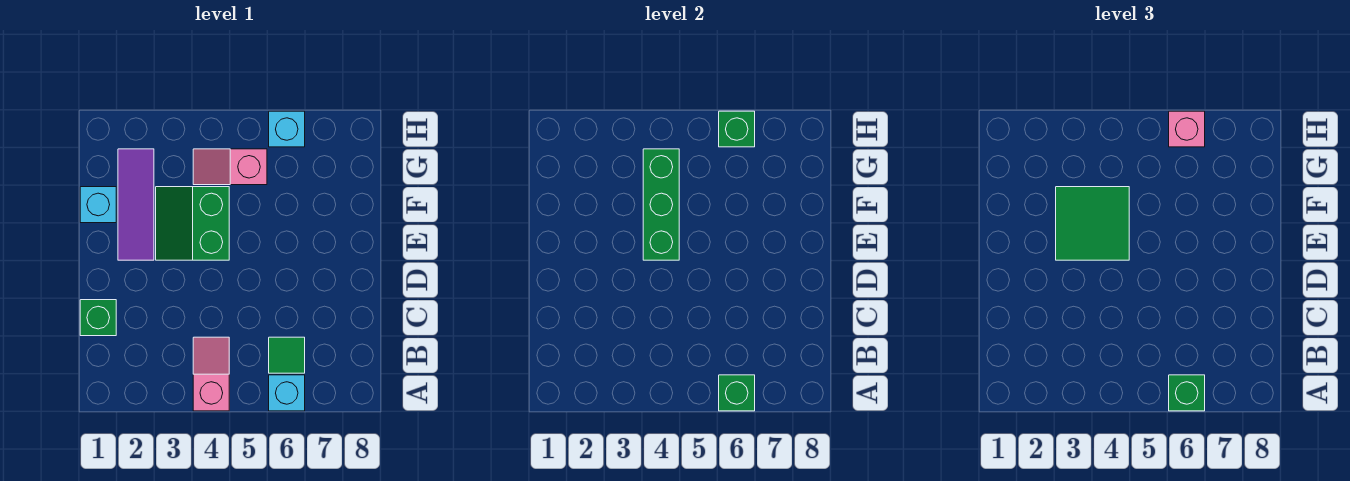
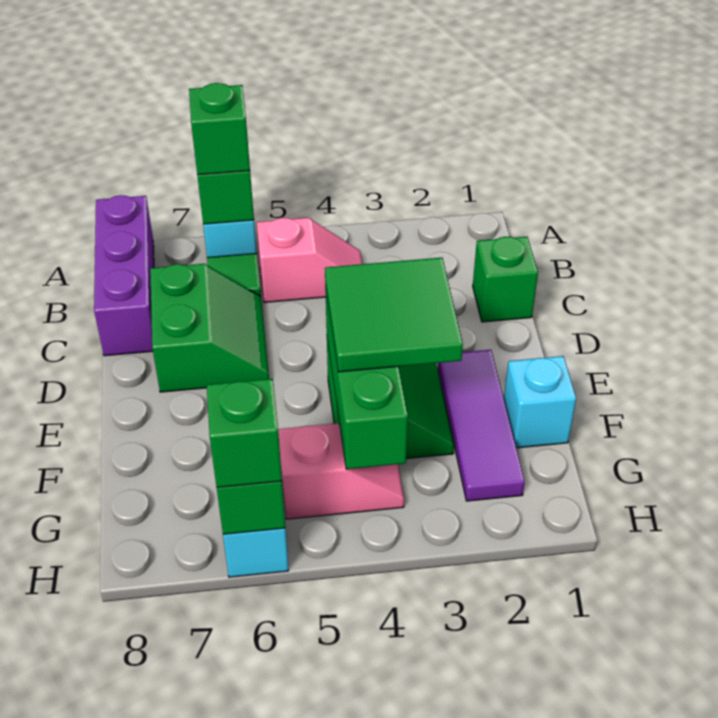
pink slope A4:B4 level 1 top A -> pink slope B4:B5 level 1 top 5
none -> purple brick A8:C8 level 1
none -> green slope C6:D7 level 1 top 7
pink brick H6 level 3 -> green brick H6 level 3

